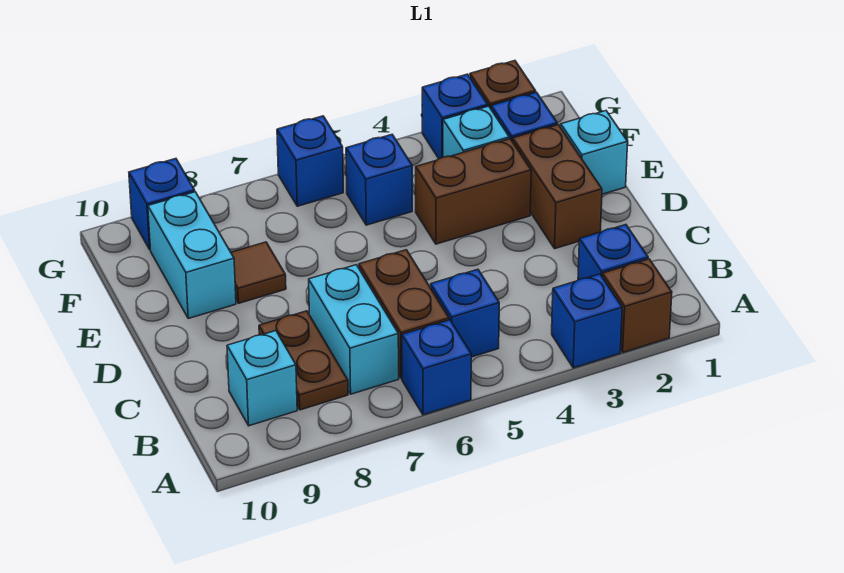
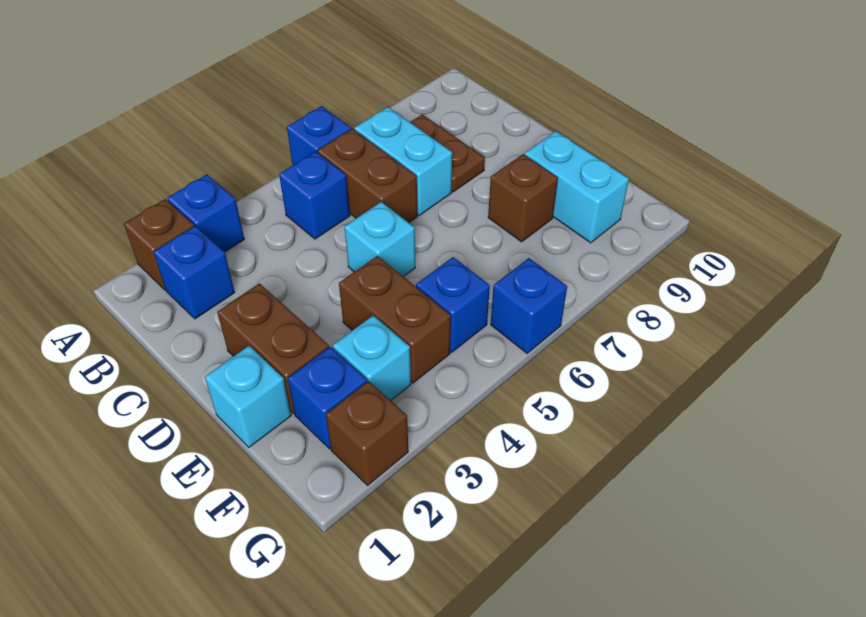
cyan brick B9 level 1 -> cyan brick D5 level 1
brown brick E3:E4 level 1 -> brown brick E4:F4 level 1
brown tile E8 level 1 -> brown brick E8 level 1
blue brick G3 level 1 -> none
blue brick G9 level 1 -> none

